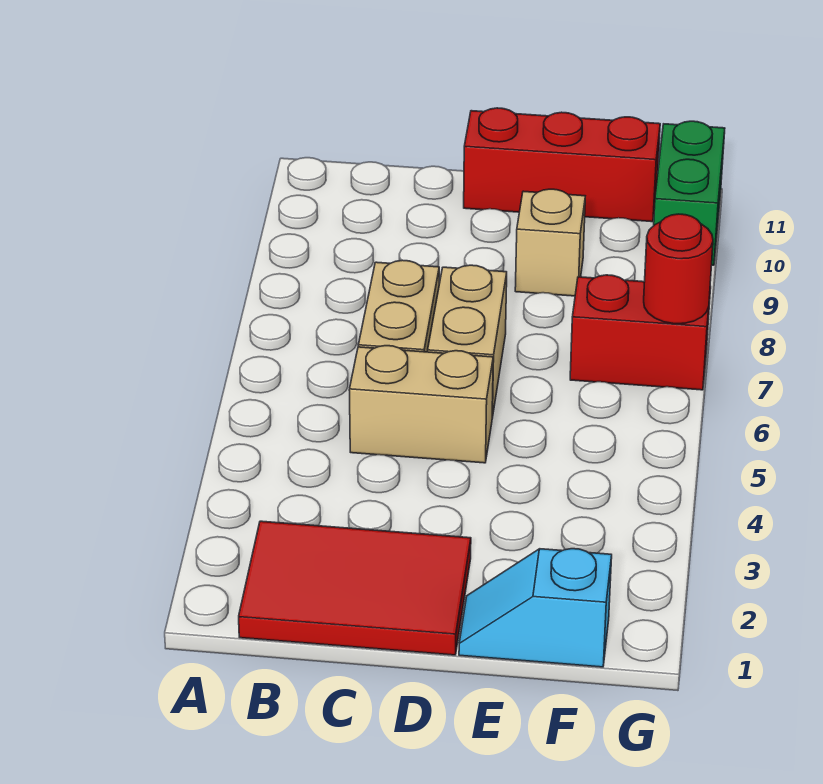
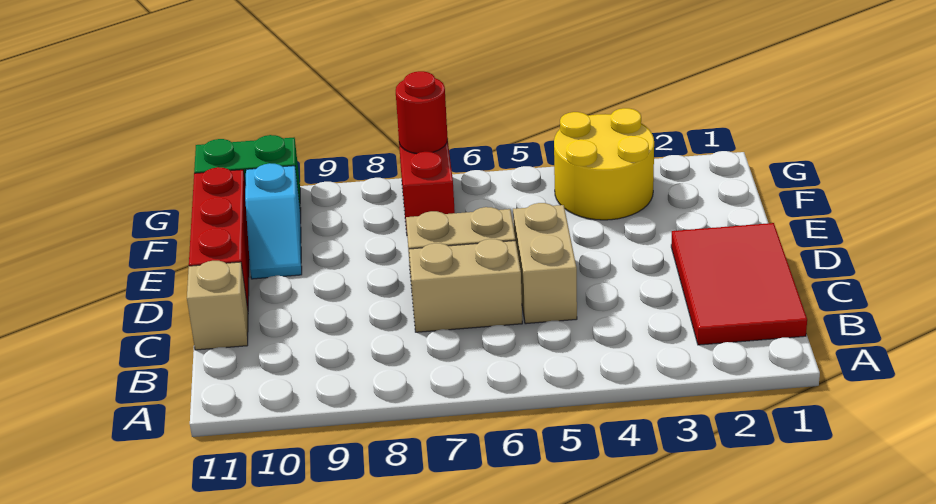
cyan slope E1:F1 level 1 top F -> cyan slope E10:F10 level 1 top F
tan brick E9 level 1 -> tan brick C11 level 1
none -> yellow round brick F3:G4 level 1

